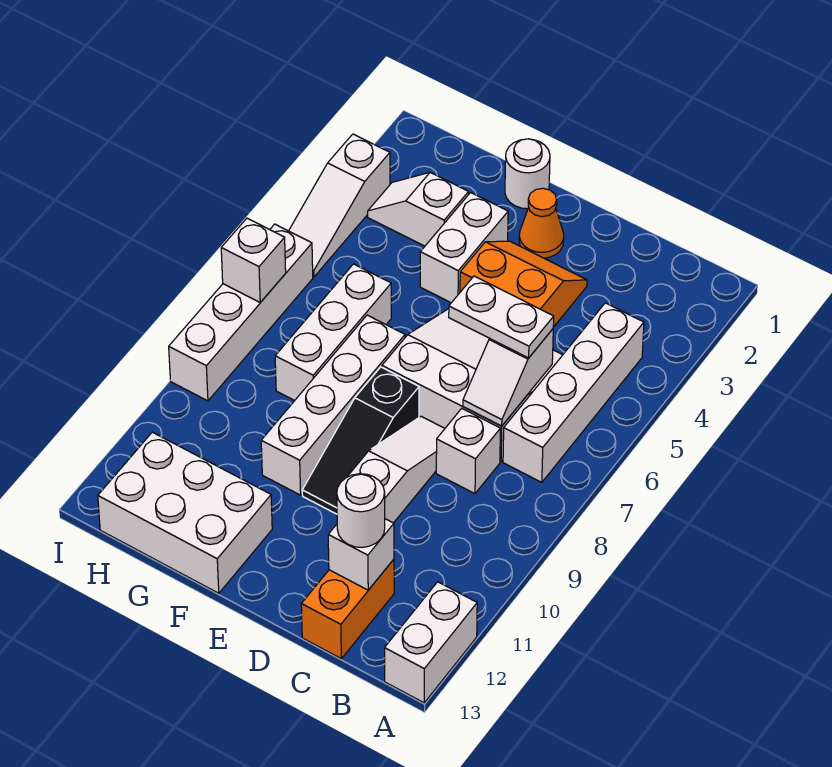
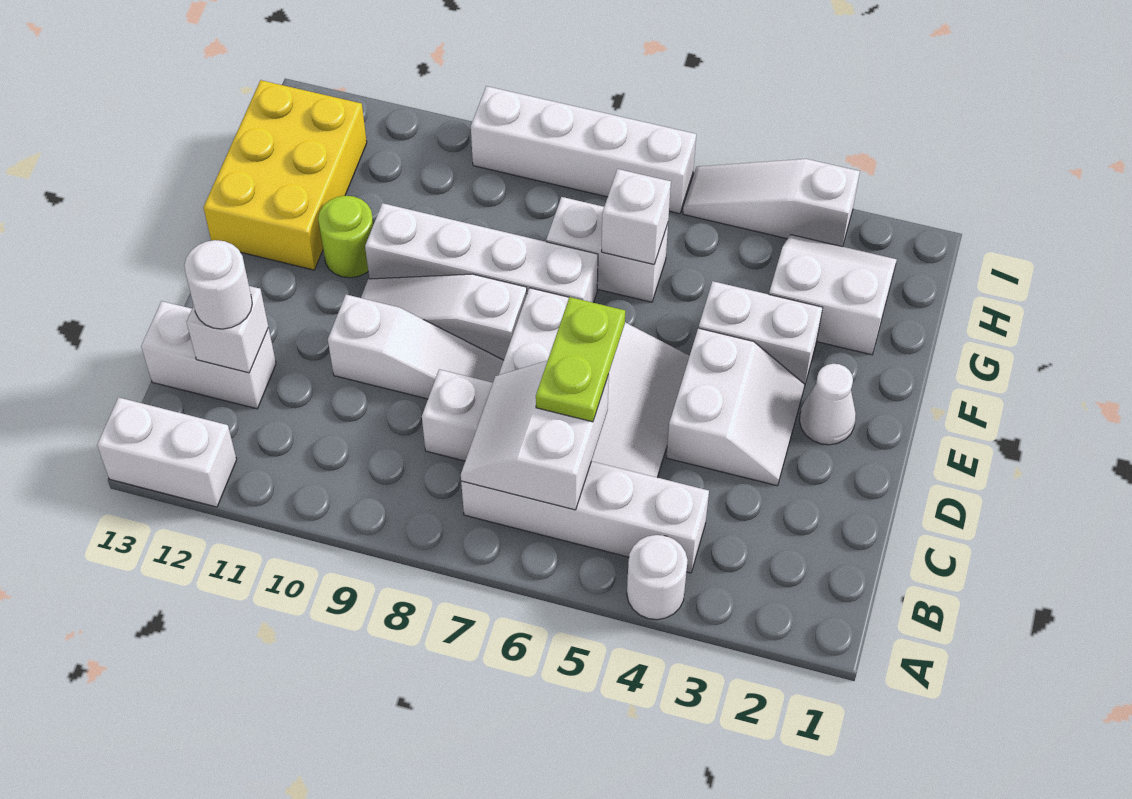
white slope C6:C7 level 2 top 6 -> white slope B6:C7 level 2 top 6
white plate C6:D6 level 3 -> lime plate C6:D6 level 3
orange brick C12:C13 level 1 -> white brick C12:C13 level 1
orange slope D3:E4 level 1 top 4 -> white slope D3:E4 level 1 top 4
orange cone E2 level 1 -> white cone E2 level 1
black slope E8:E10 level 1 top 8 -> white slope E8:E10 level 1 top 8
white round brick F1 level 1 -> white round brick A4 level 1
none -> lime round brick F11 level 1
white brick F12:H13 level 1 -> yellow brick F12:H13 level 1
white slope G3:H3 level 1 top G -> white slope G2:H3 level 1 top G
white brick G6:G8 level 1 -> white brick G6:G7 level 1
white brick I7 level 2 -> white brick G6 level 2

